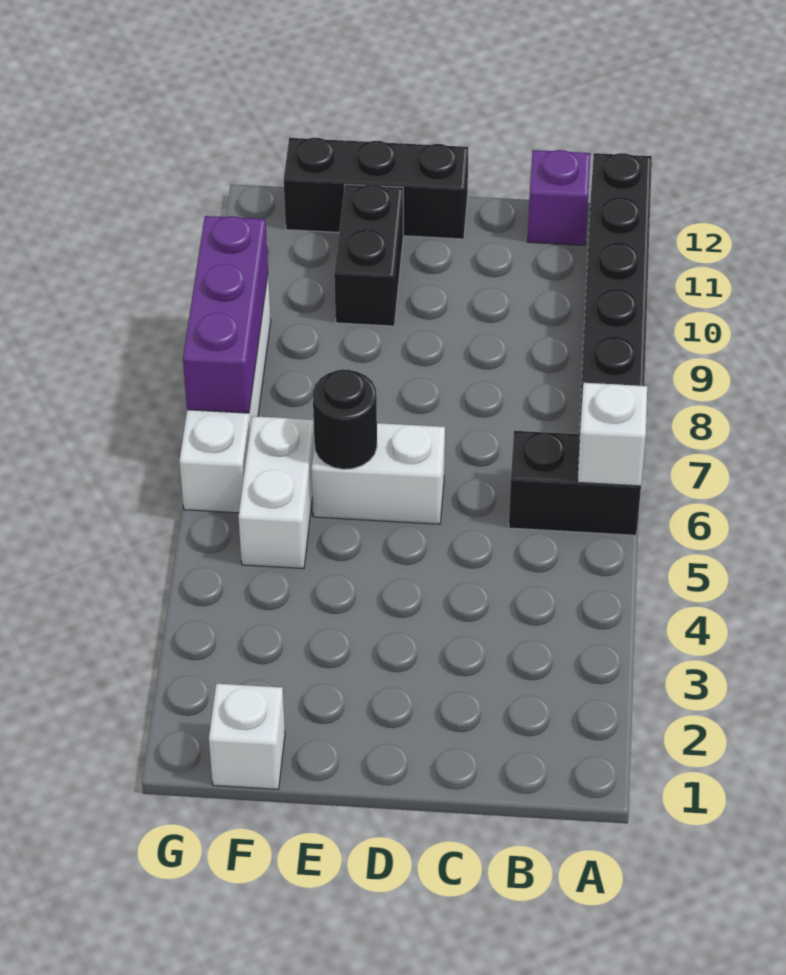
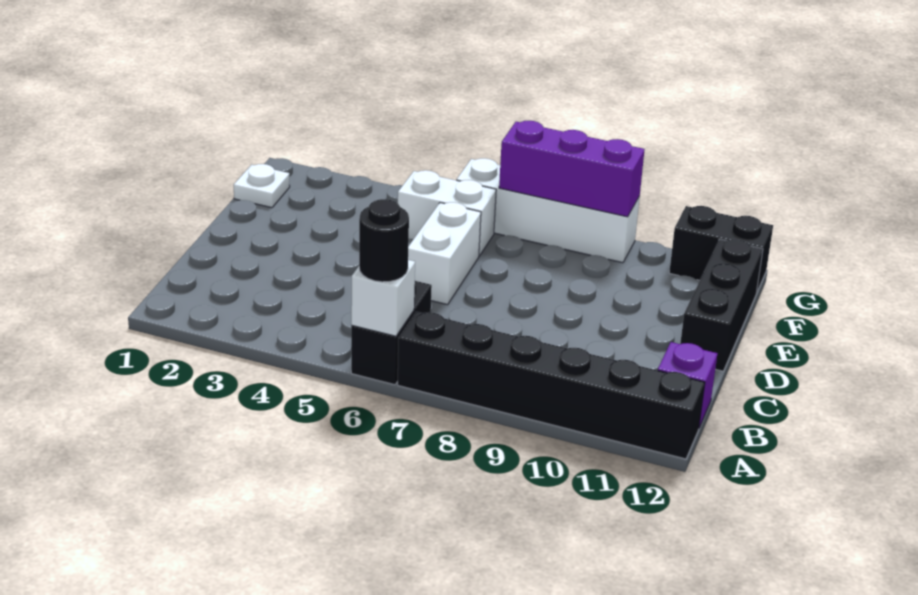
black round brick E6 level 2 -> black round brick A6 level 3
black brick E10:E11 level 1 -> black brick G11:G12 level 1
white brick F1 level 1 -> white plate F1 level 1

